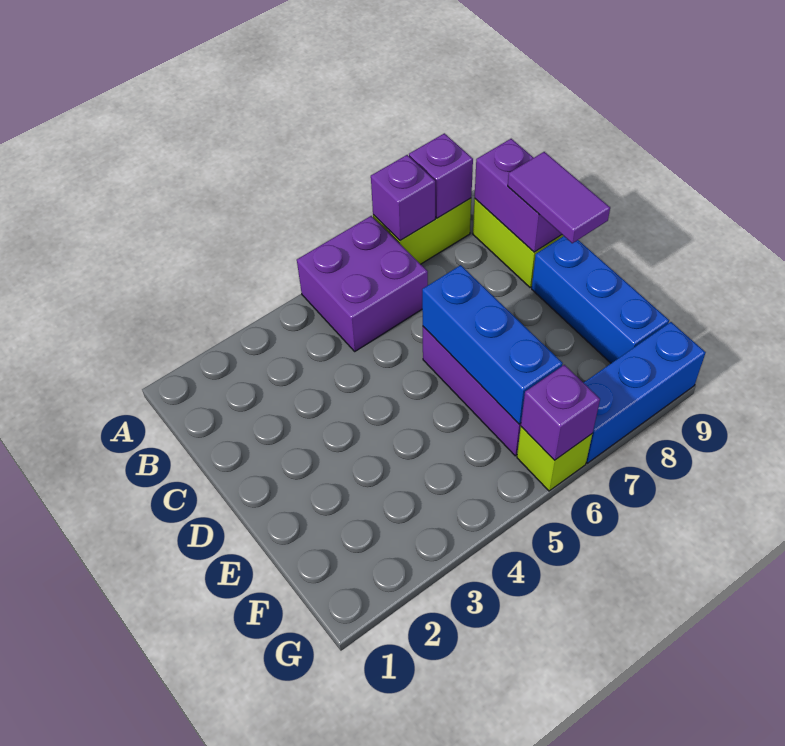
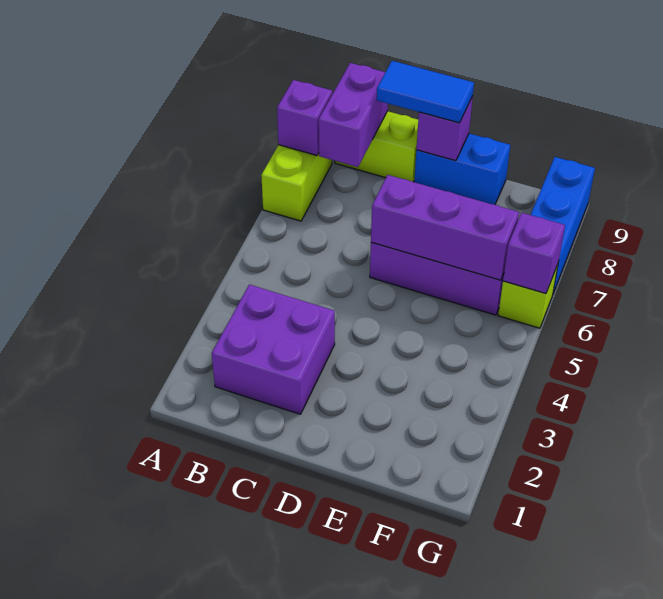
purple brick A5:B6 level 1 -> purple brick B2:C3 level 1
purple brick A7 level 2 -> purple brick D9 level 2
purple brick B9:C9 level 2 -> purple brick B8:B9 level 2
purple tile C9:D9 level 3 -> blue tile C9:D9 level 3
blue brick D6:F6 level 2 -> purple brick D6:F6 level 2
blue brick D9:F9 level 1 -> blue brick D9:E9 level 1

